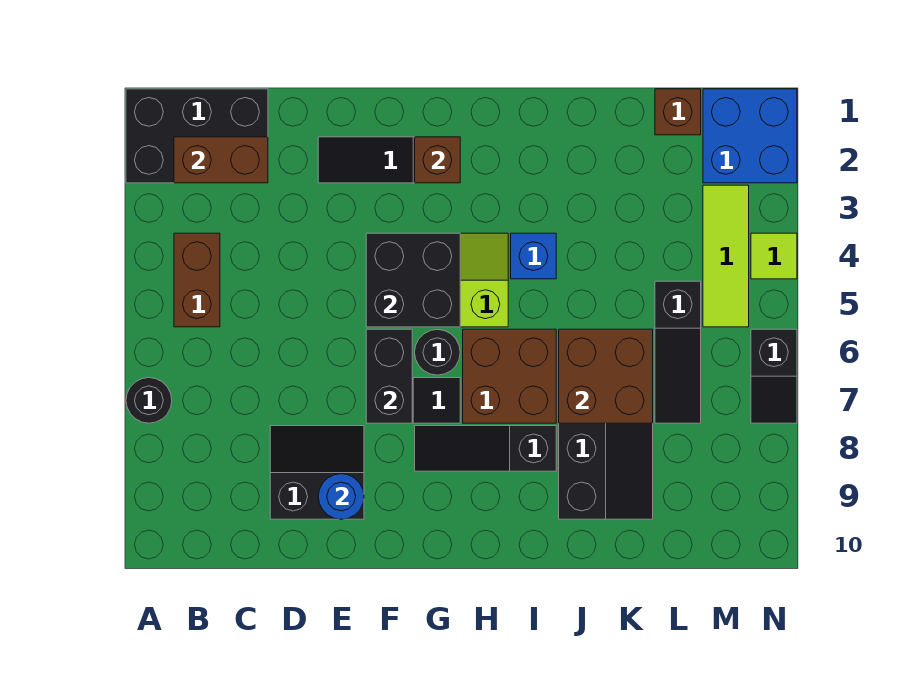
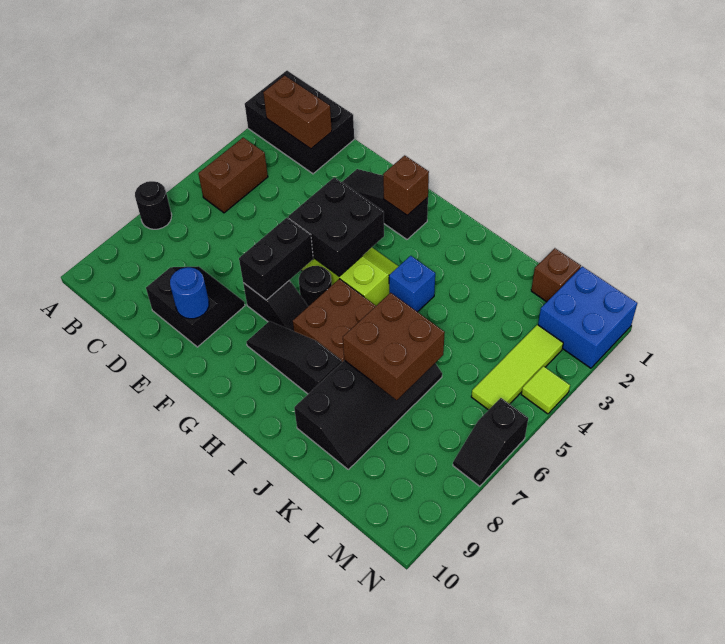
black slope L5:L7 level 1 top 5 -> none

